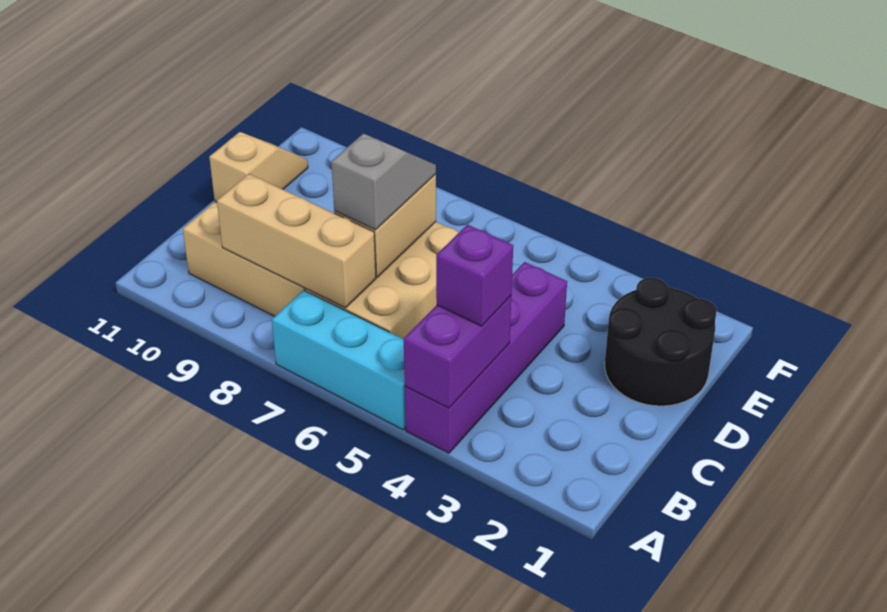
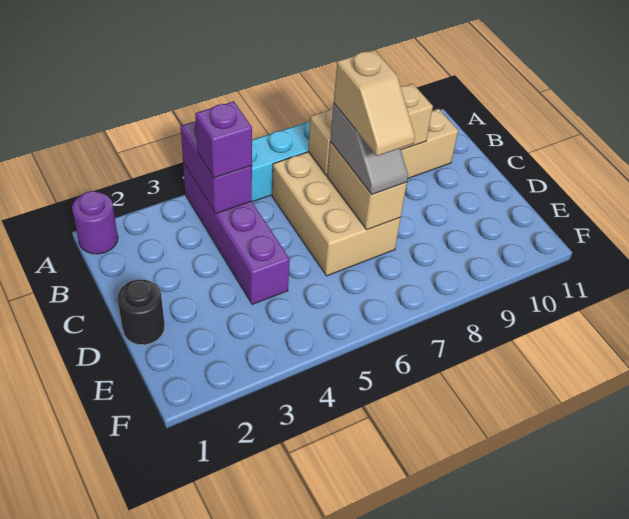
none -> purple round brick A1 level 1
black round brick D1:E2 level 1 -> black round brick D1 level 1
tan slope D11:E11 level 1 top D -> tan slope C7:D7 level 4 top C

